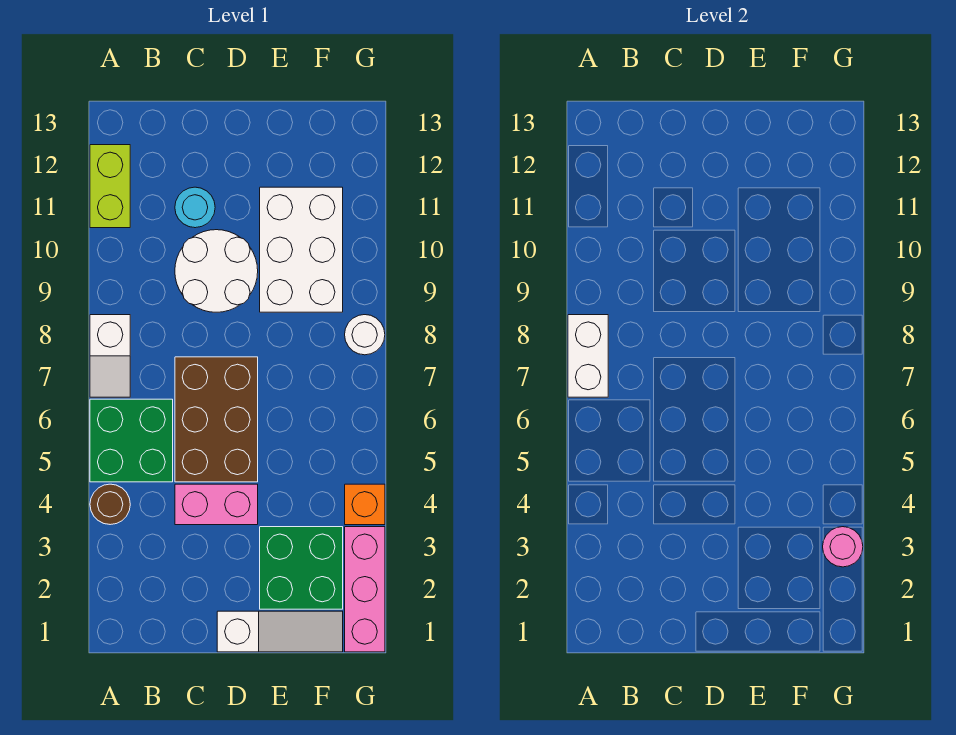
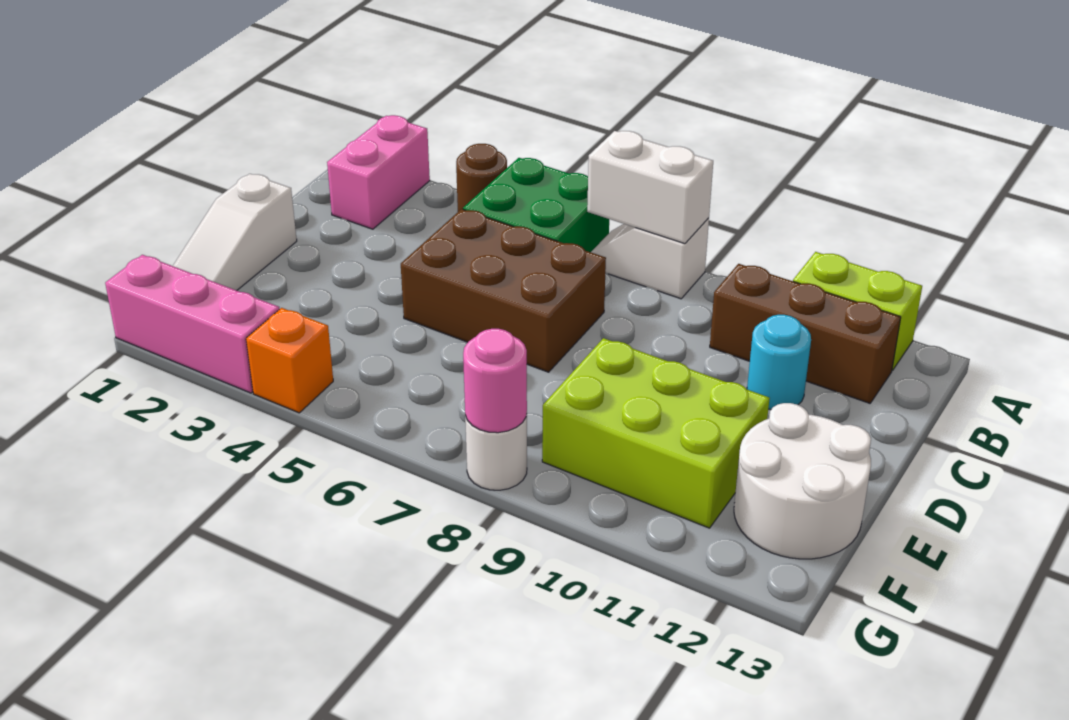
none -> brown brick B10:B12 level 1
pink brick C4:D4 level 1 -> pink brick A2:B2 level 1
white round brick C9:D10 level 1 -> white round brick E12:F13 level 1
green brick E2:F3 level 1 -> none
white brick E9:F11 level 1 -> lime brick E9:F11 level 1
pink round brick G3 level 2 -> pink round brick G8 level 2

